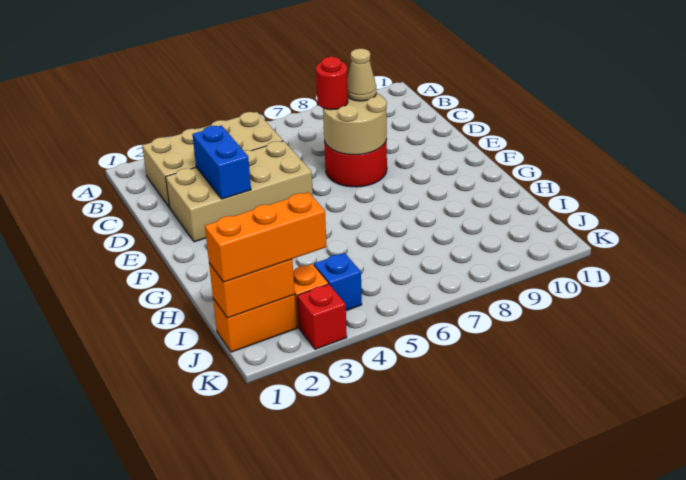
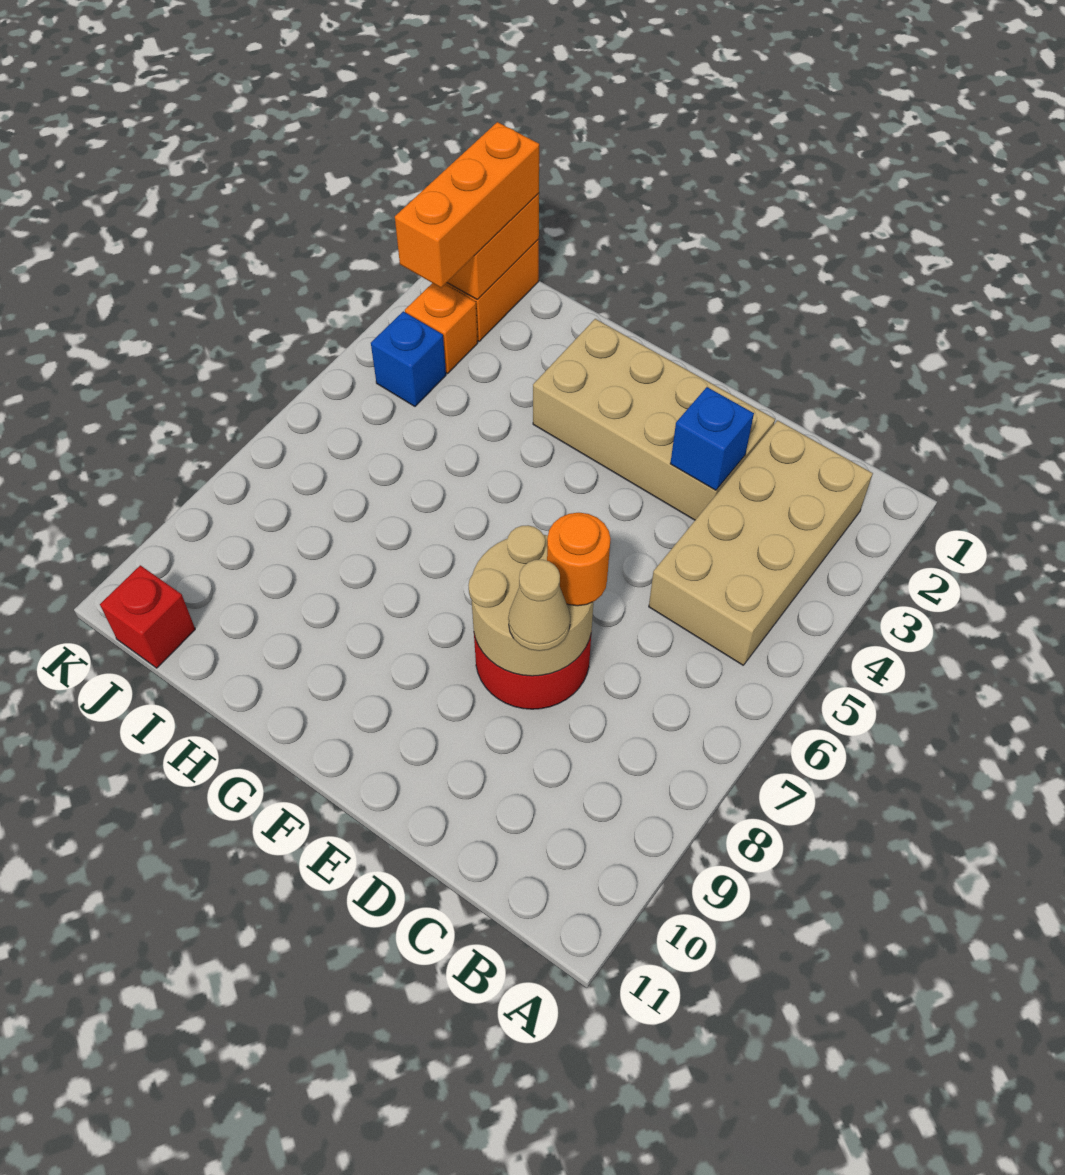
tan brick D2:E5 level 1 -> tan brick D2:G3 level 1
blue brick D3:E3 level 2 -> blue brick D3 level 2
red round brick D7 level 3 -> orange round brick D7 level 3
red brick K3 level 1 -> red brick J11 level 1

